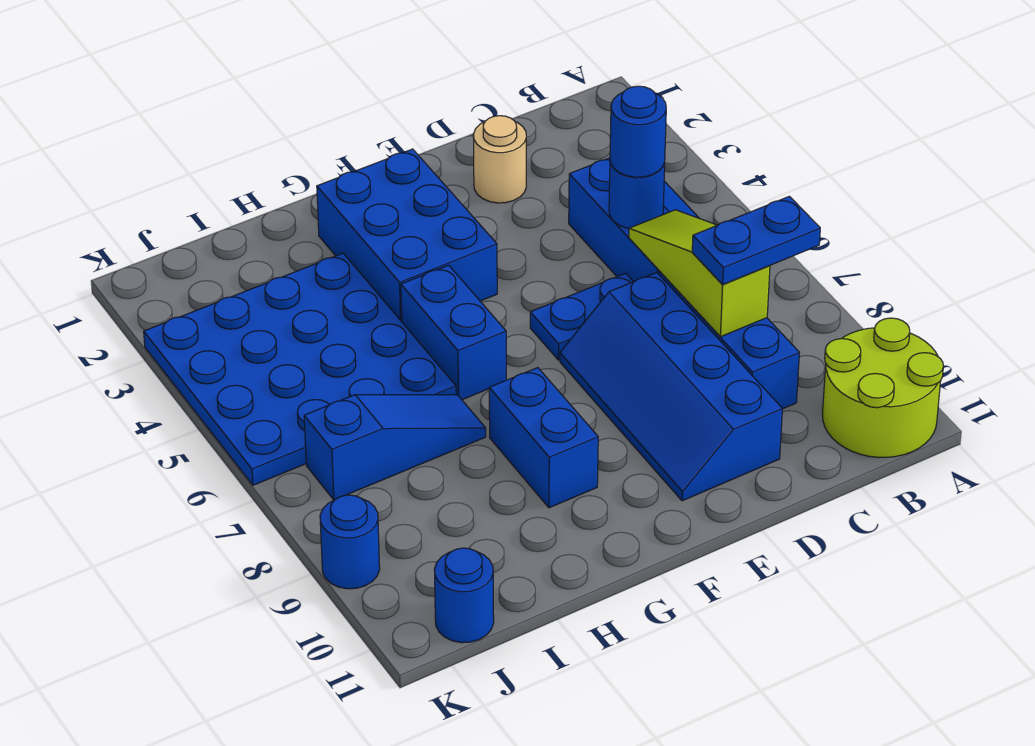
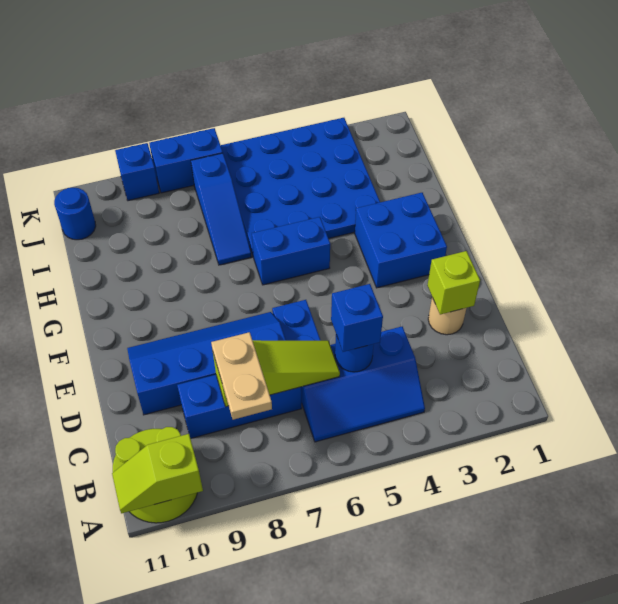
none -> lime slope A10:A11 level 2 top 10
blue plate B8:C8 level 3 -> tan plate B8:C8 level 3
blue round brick C5 level 3 -> blue brick C5 level 3
none -> lime brick D2 level 2
blue brick F2:G4 level 1 -> blue brick F2:G3 level 1
blue brick G8:G9 level 1 -> blue brick K7:K8 level 1
blue round brick K9 level 1 -> blue brick K9 level 1

